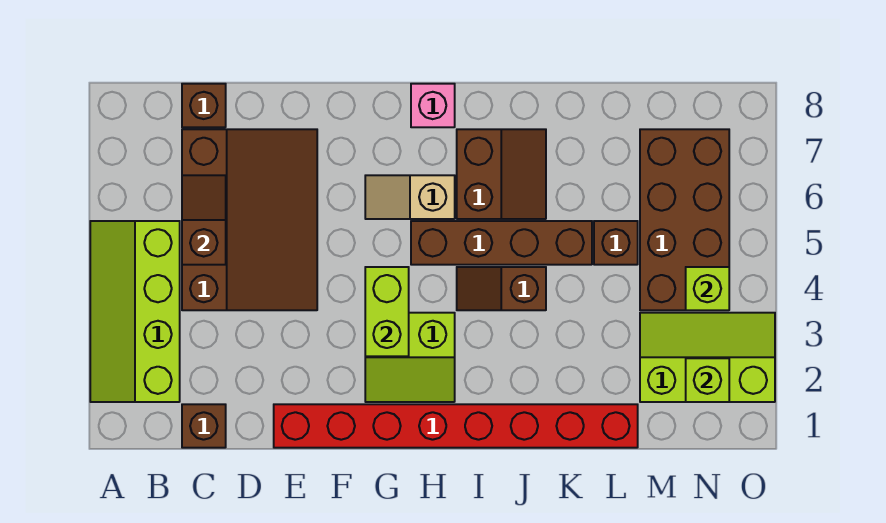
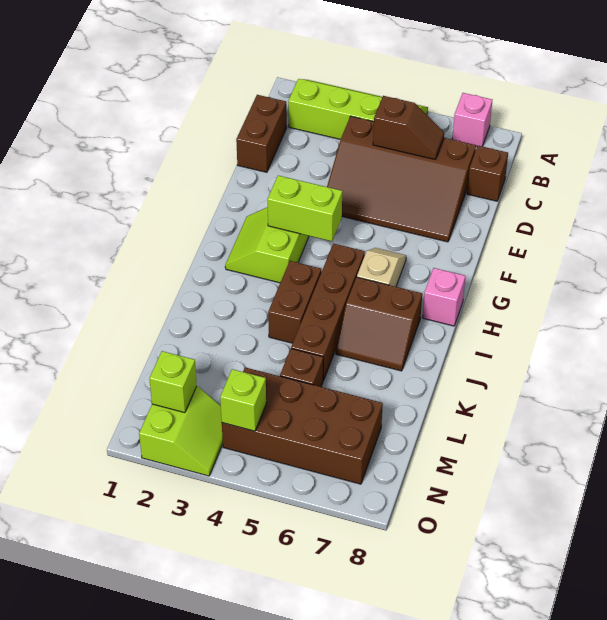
none -> pink brick A7 level 1
brown brick C1 level 1 -> brown brick C1:D1 level 1
red brick E1:L1 level 1 -> none
brown slope I4:J4 level 1 top J -> brown brick I4:J4 level 1
lime slope M2:O3 level 1 top 2 -> lime slope N2:O3 level 1 top 2

